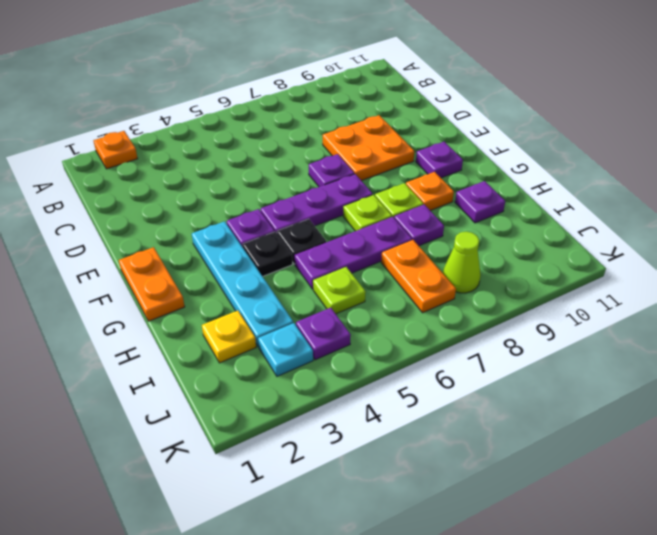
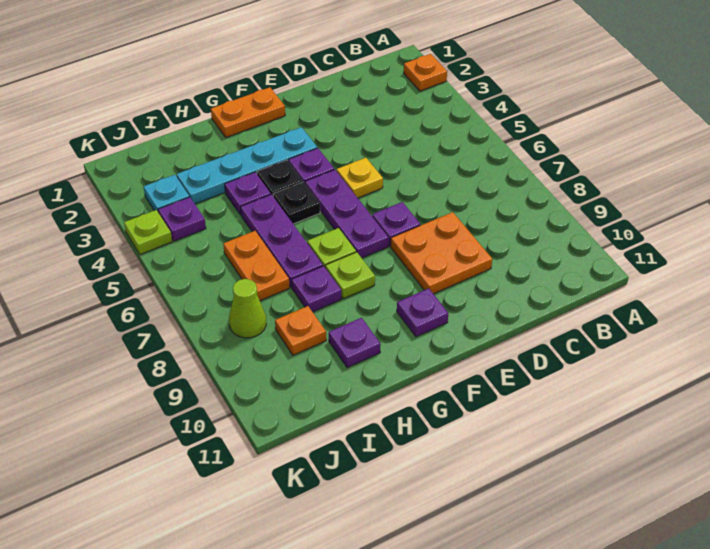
orange plate G9 level 1 -> orange plate I9 level 1
none -> purple plate H4 level 1
yellow plate I2 level 1 -> yellow plate E5 level 1
lime plate I5 level 1 -> lime plate K4 level 1
orange plate I7:J7 level 1 -> orange plate I6:I7 level 1

